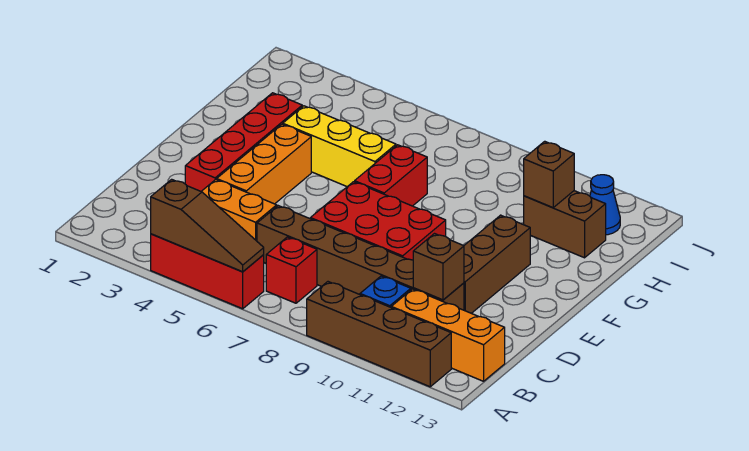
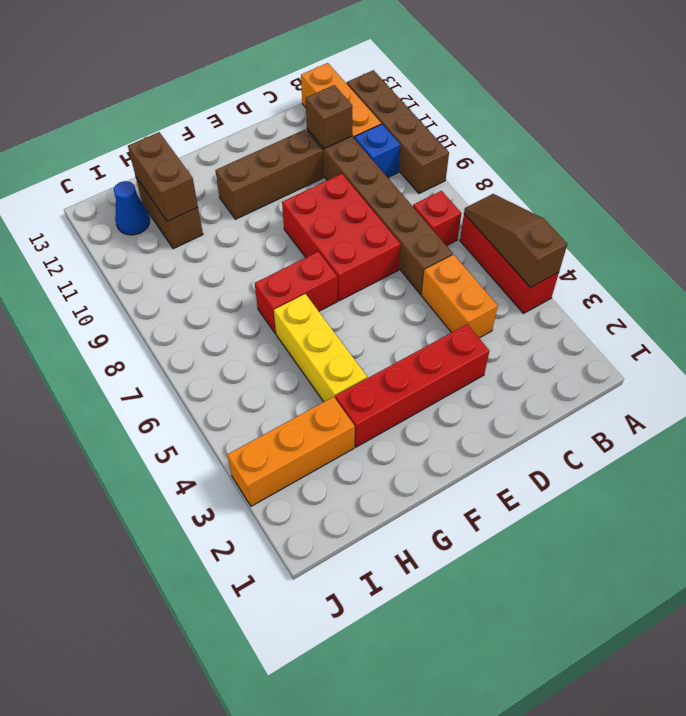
orange brick D4:F4 level 1 -> orange brick H3:J3 level 1
brown brick H11 level 2 -> brown brick H11:H12 level 2

